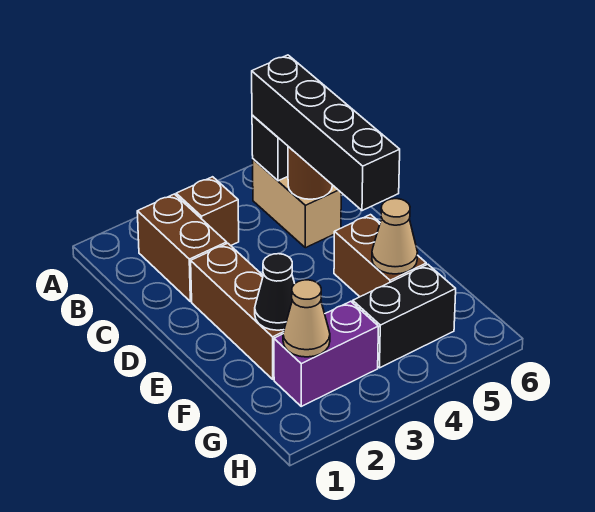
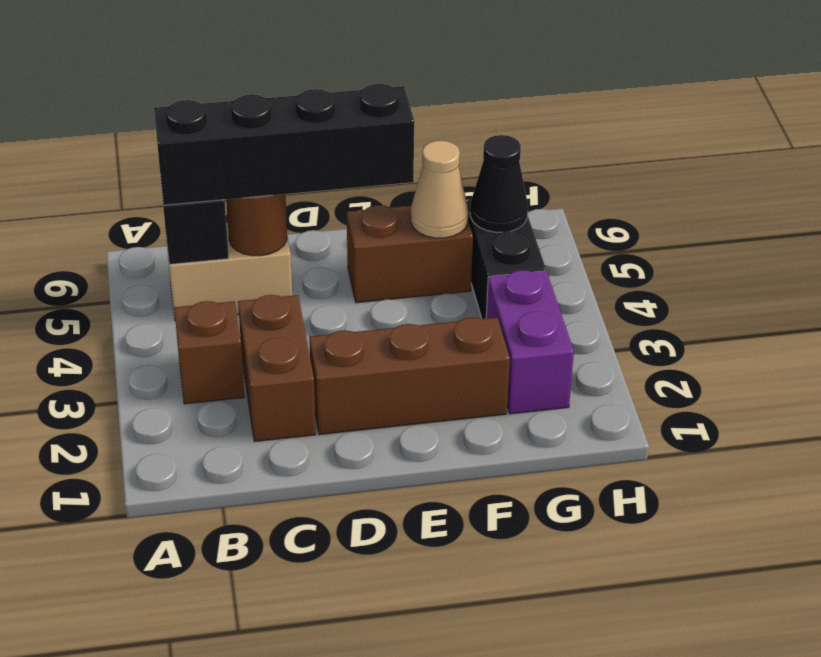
brown brick B2:C2 level 1 -> brown brick C2:C3 level 1
black cone F2 level 2 -> black cone G5 level 2
tan cone G2 level 2 -> none

